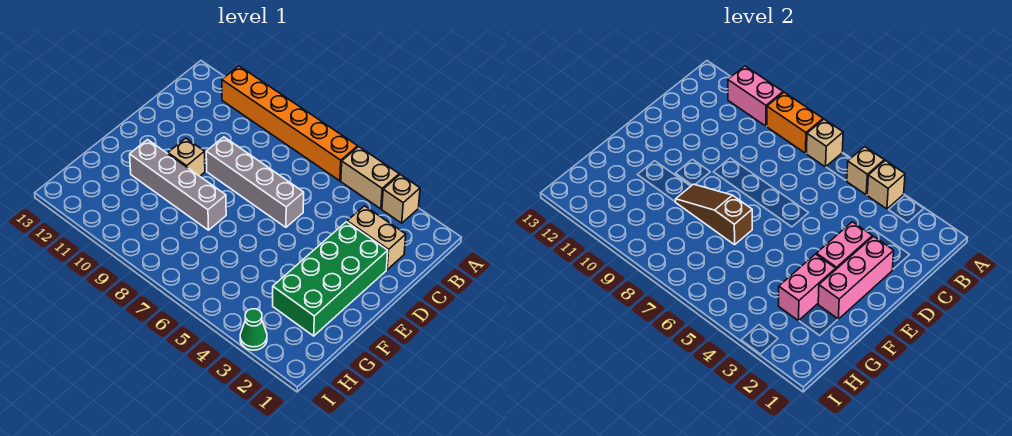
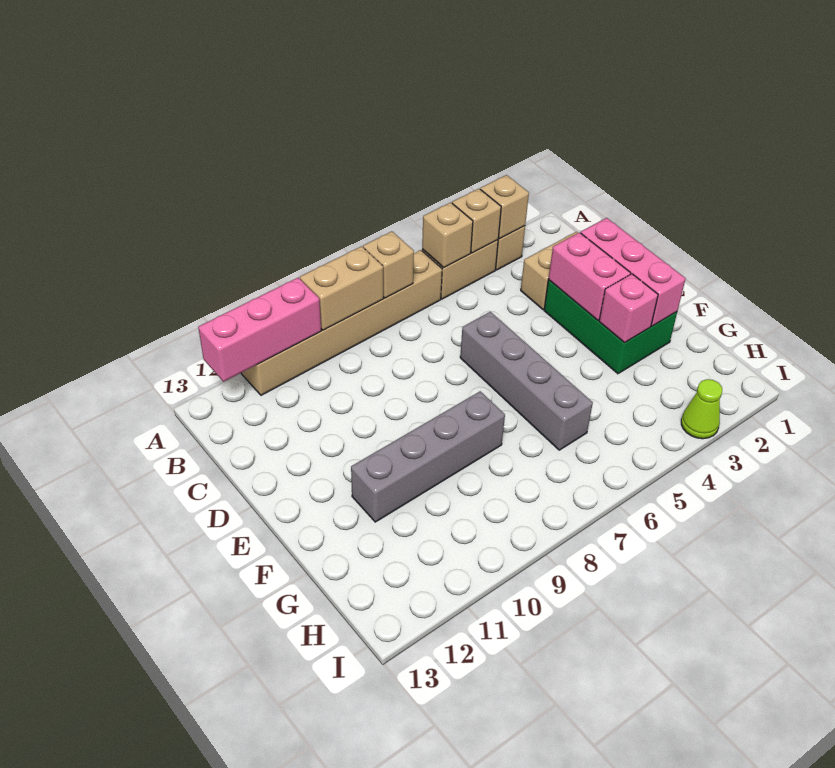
orange brick A6:A11 level 1 -> tan brick A6:A11 level 1
orange brick A8:A9 level 2 -> tan brick A8:A9 level 2
pink brick A10:A11 level 2 -> pink brick A10:A12 level 2
green brick D2:G3 level 1 -> green brick D2:F3 level 1
grey brick D6:D9 level 1 -> grey brick D6:G6 level 1
tan brick E10 level 1 -> tan brick A3 level 2
pink brick F3:G3 level 2 -> pink brick F3 level 2
brown slope F7:F9 level 2 top 7 -> none
green cone I3 level 1 -> lime cone I3 level 1

